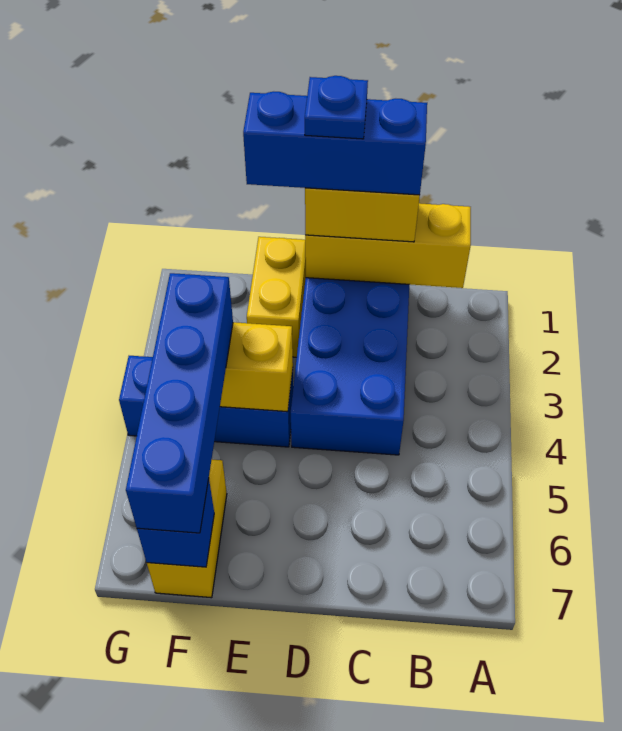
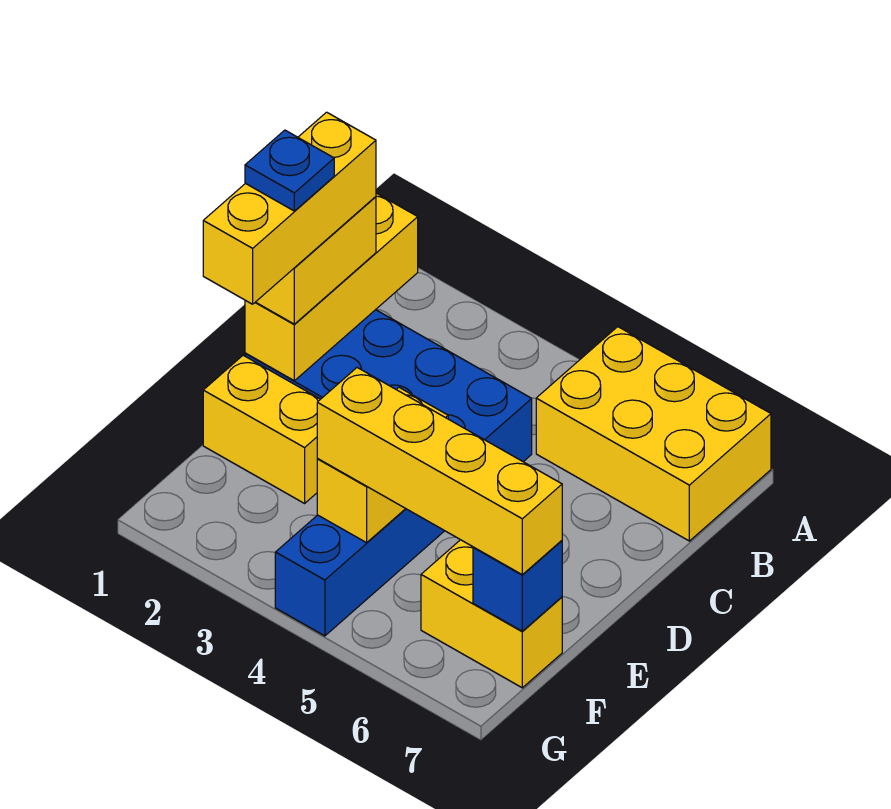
none -> yellow brick A5:B7 level 1
blue brick C1:E1 level 4 -> yellow brick C1:E1 level 4
blue brick F4:F7 level 3 -> yellow brick F4:F7 level 3

